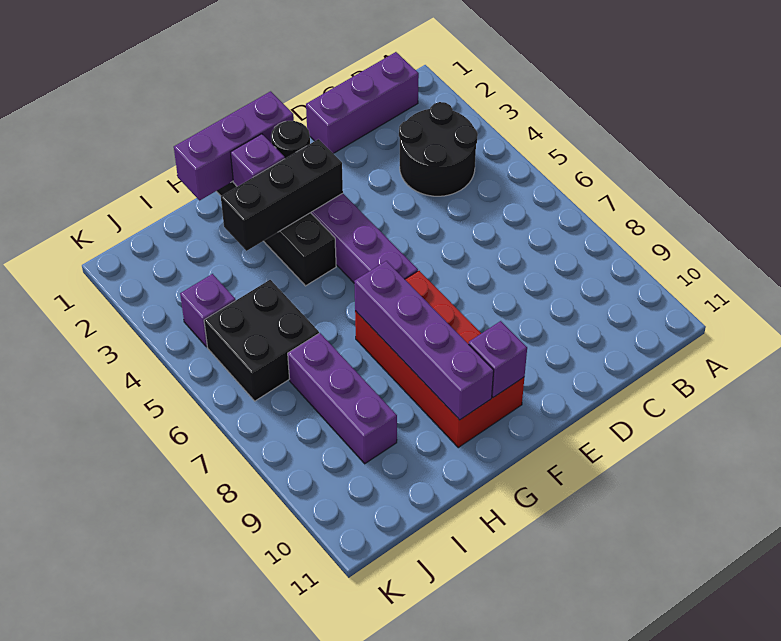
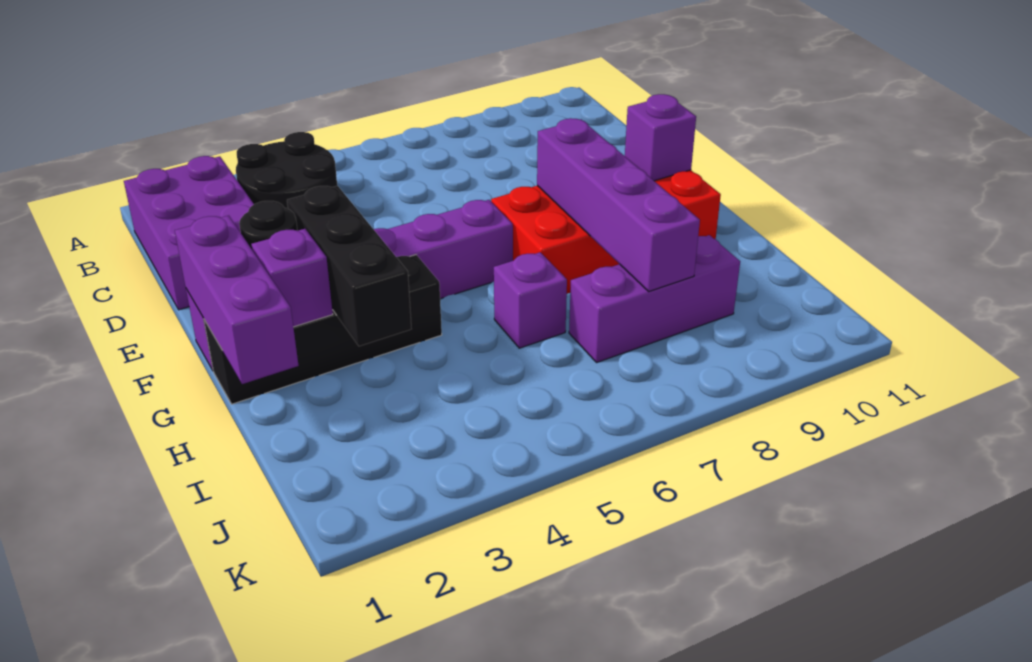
purple brick B1:D1 level 1 -> purple brick B1:D2 level 1
purple brick G7:G10 level 2 -> purple brick F8:I8 level 2
black brick I5:J6 level 1 -> none
purple brick J4 level 1 -> purple brick H6 level 1

